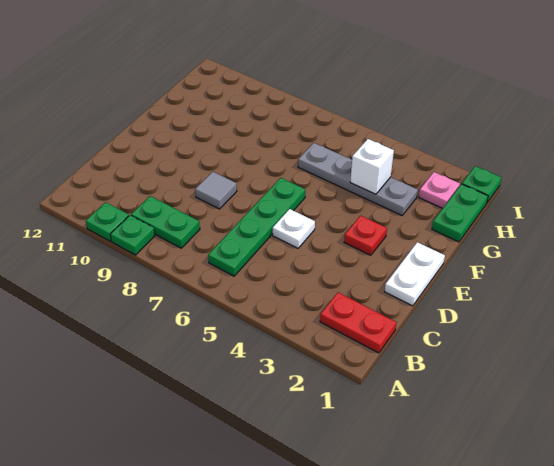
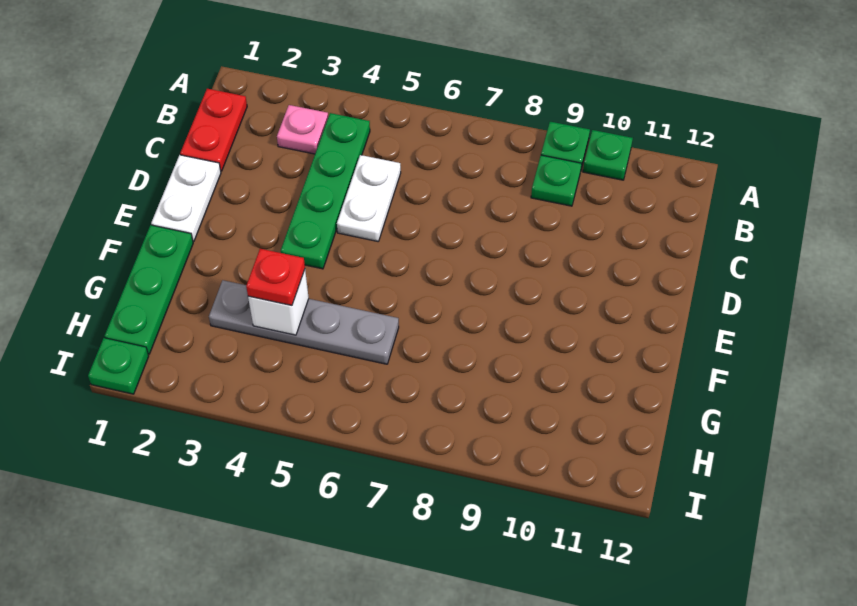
red plate B1:B2 level 1 -> red plate B1:C1 level 1
green plate B6:E6 level 1 -> green plate B4:E4 level 1
green plate B8:B9 level 1 -> green plate B9 level 1
white plate D5 level 1 -> white plate C5:D5 level 1
grey tile D8 level 1 -> none
red plate E3 level 1 -> red plate G4 level 3
green plate G1:H1 level 1 -> green plate F1:H1 level 1
pink plate H2 level 1 -> pink plate B3 level 1

